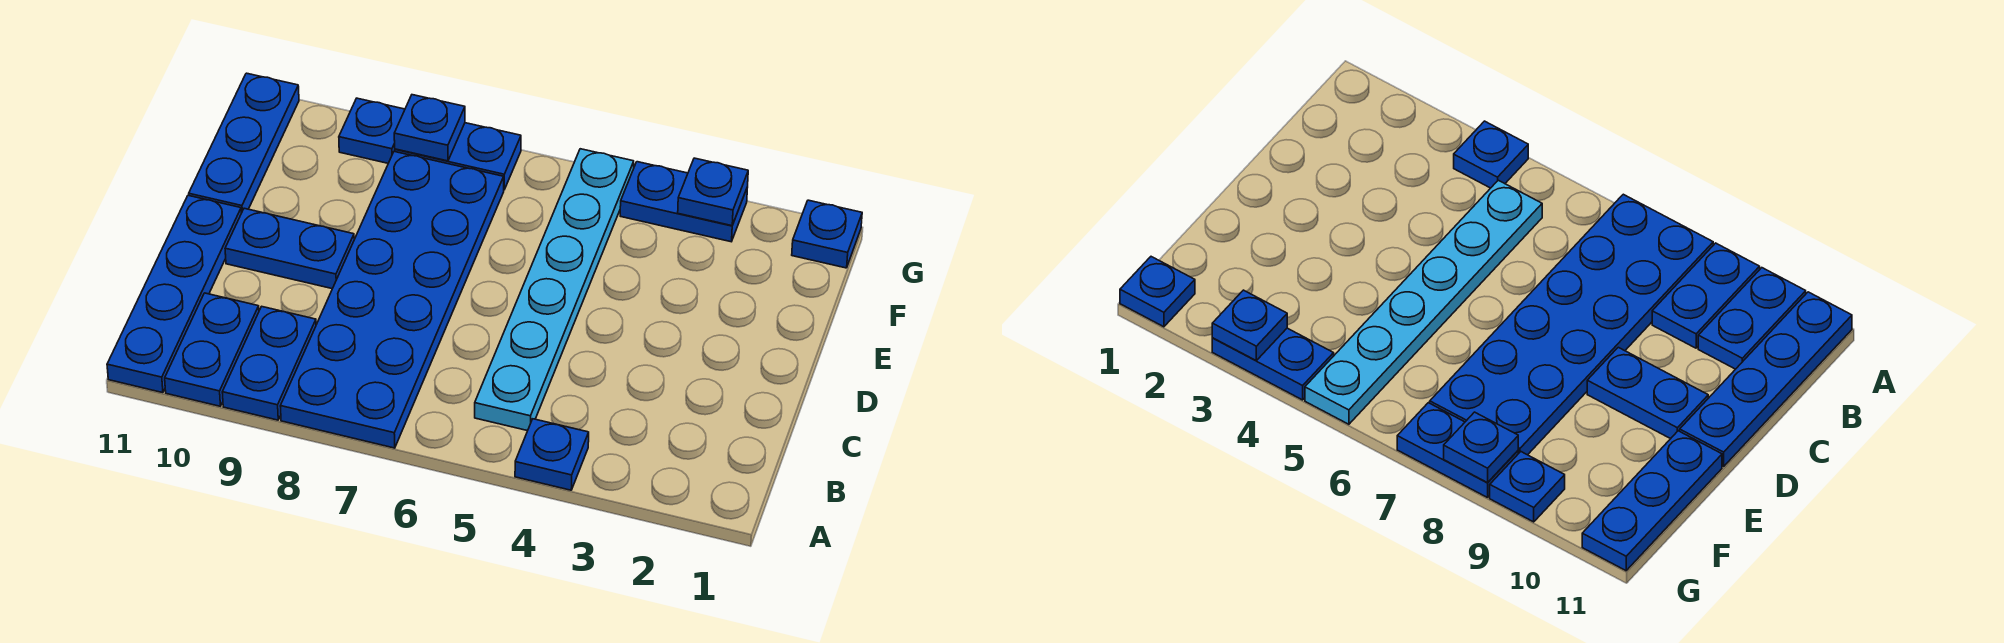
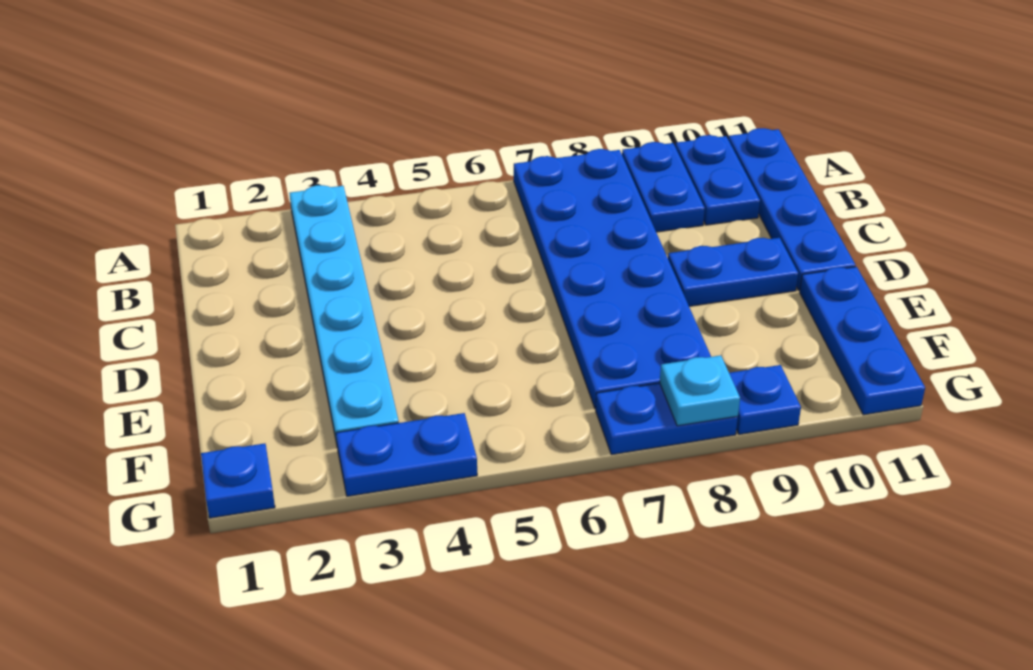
blue plate A4 level 1 -> none
cyan plate B5:G5 level 1 -> cyan plate A3:F3 level 1
blue plate G3 level 2 -> none
blue plate G8 level 2 -> cyan plate G8 level 2

